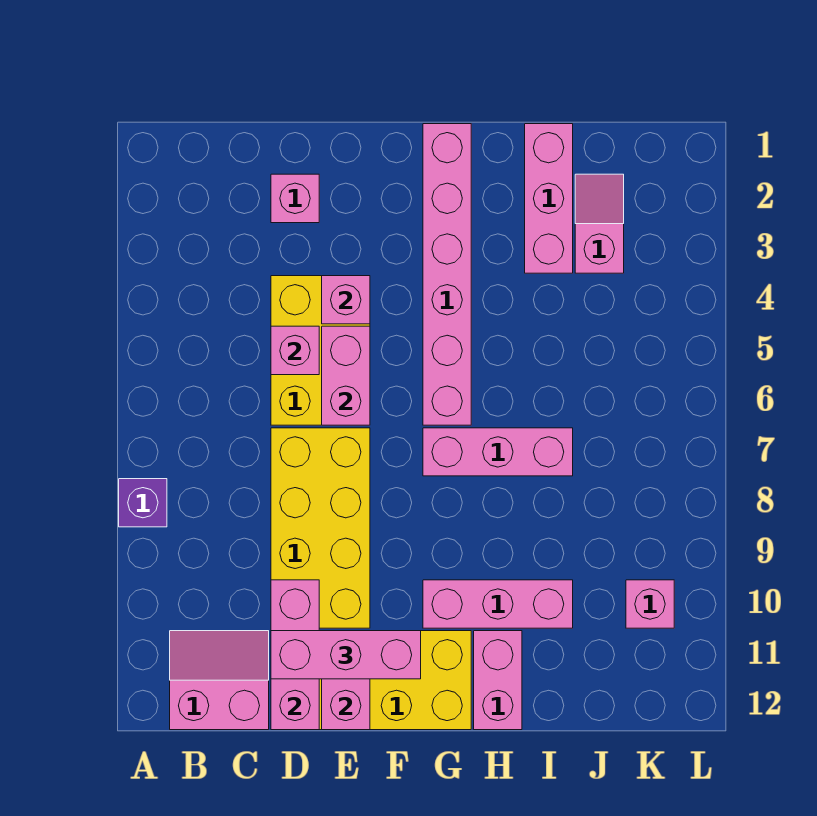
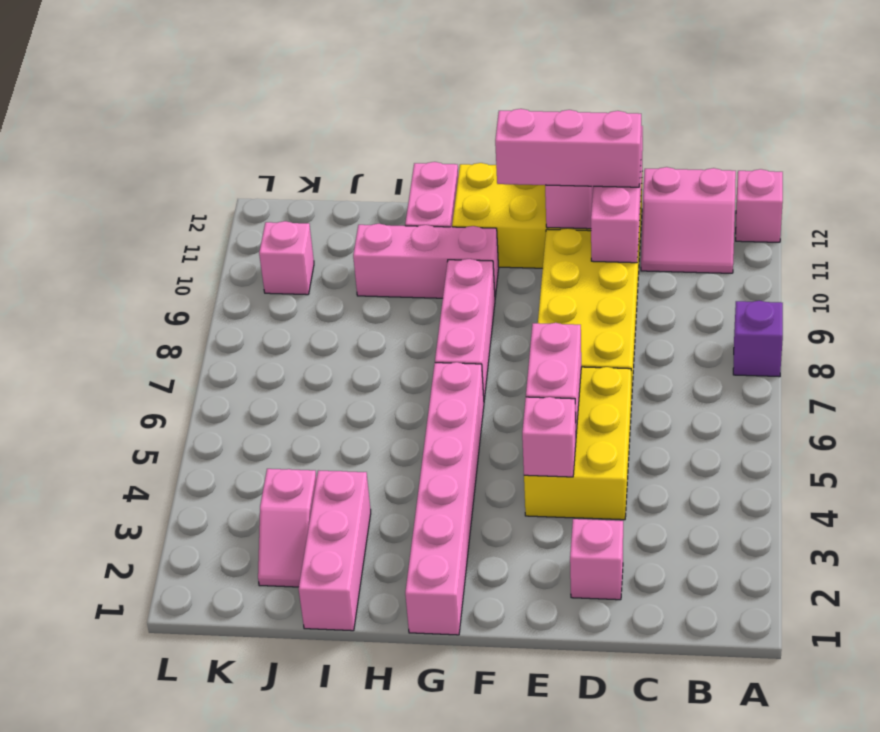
pink brick D5 level 2 -> pink brick A12 level 1
pink brick G7:I7 level 1 -> pink brick G7:G9 level 1

